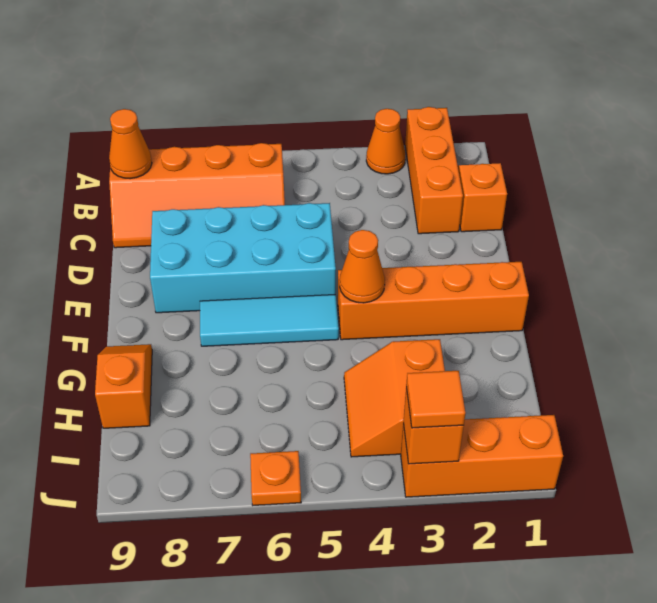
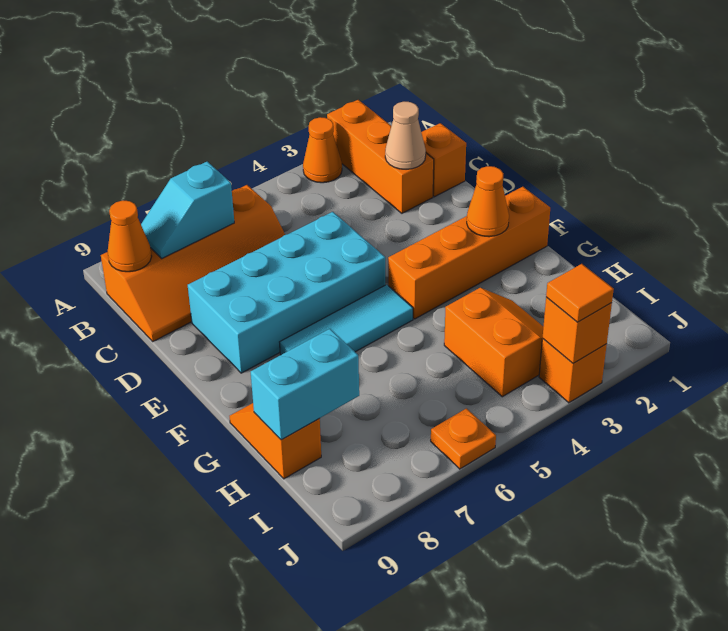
none -> cyan slope B7:B8 level 2 top 7
none -> tan cone C2 level 2
orange cone F4 level 2 -> orange cone F2 level 2
orange slope H3:I4 level 1 top 3 -> orange slope H3:I4 level 1 top 4
none -> cyan brick H8:H9 level 2
orange brick J1:J3 level 1 -> orange brick J3 level 1

